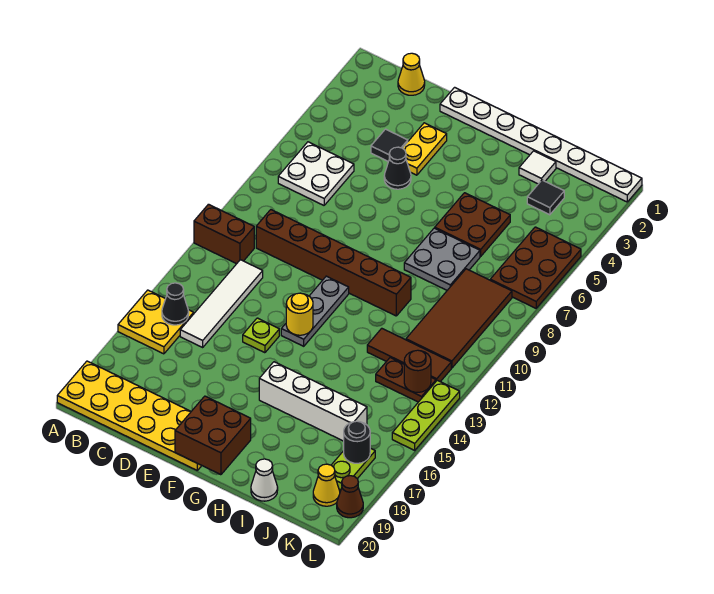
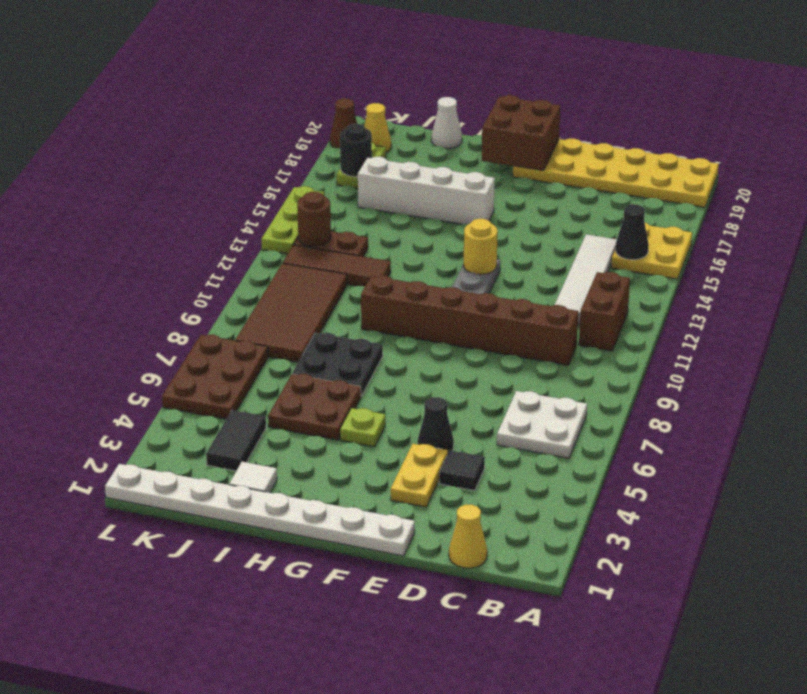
brown brick A11:B11 level 1 -> brown brick B11:B12 level 1
lime plate E14 level 1 -> lime plate G5 level 1
grey plate H7:I8 level 1 -> black plate H7:I8 level 1
black tile J3 level 1 -> black tile J3:J4 level 1

